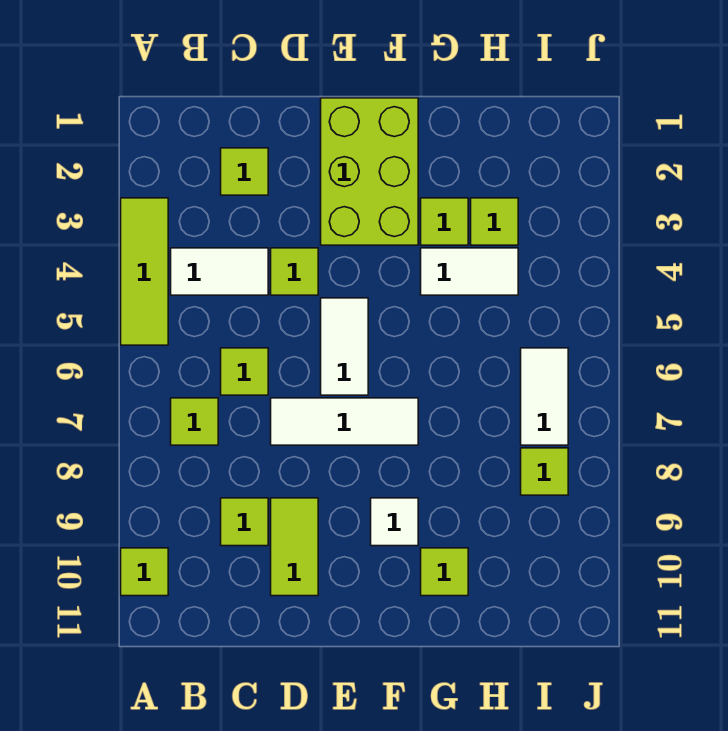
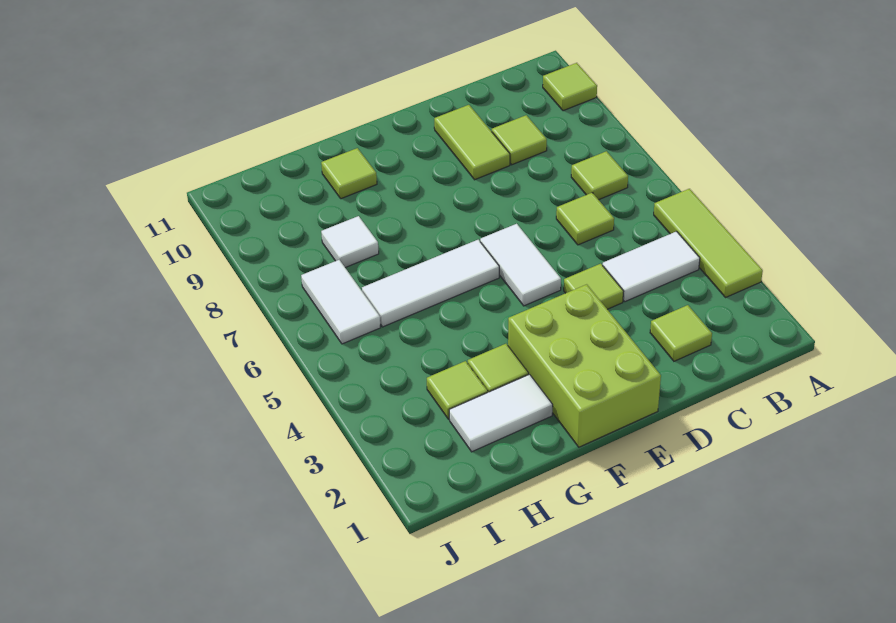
white tile D7:F7 level 1 -> white tile F6:H6 level 1
white tile F9 level 1 -> white tile H8 level 1
white tile G4:H4 level 1 -> white tile G2:H2 level 1
lime tile I8 level 1 -> none

